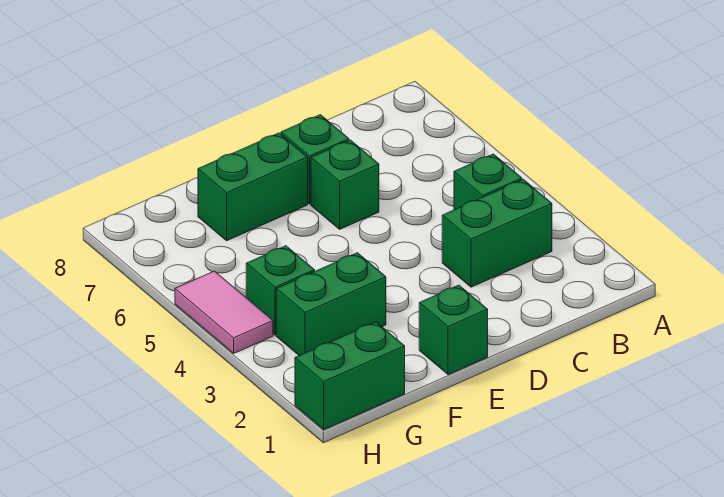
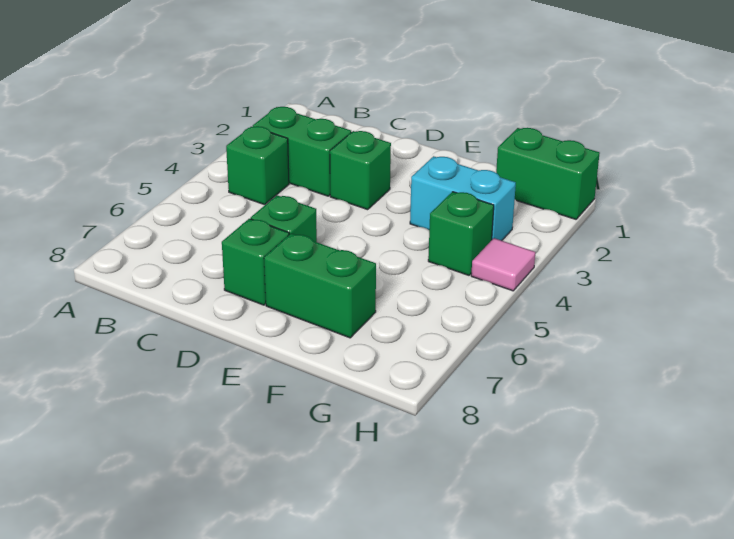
green brick E1 level 1 -> green brick D3 level 1
green brick F3:G3 level 1 -> cyan brick F3:G3 level 1
pink tile H4:H5 level 1 -> pink tile H4 level 1

